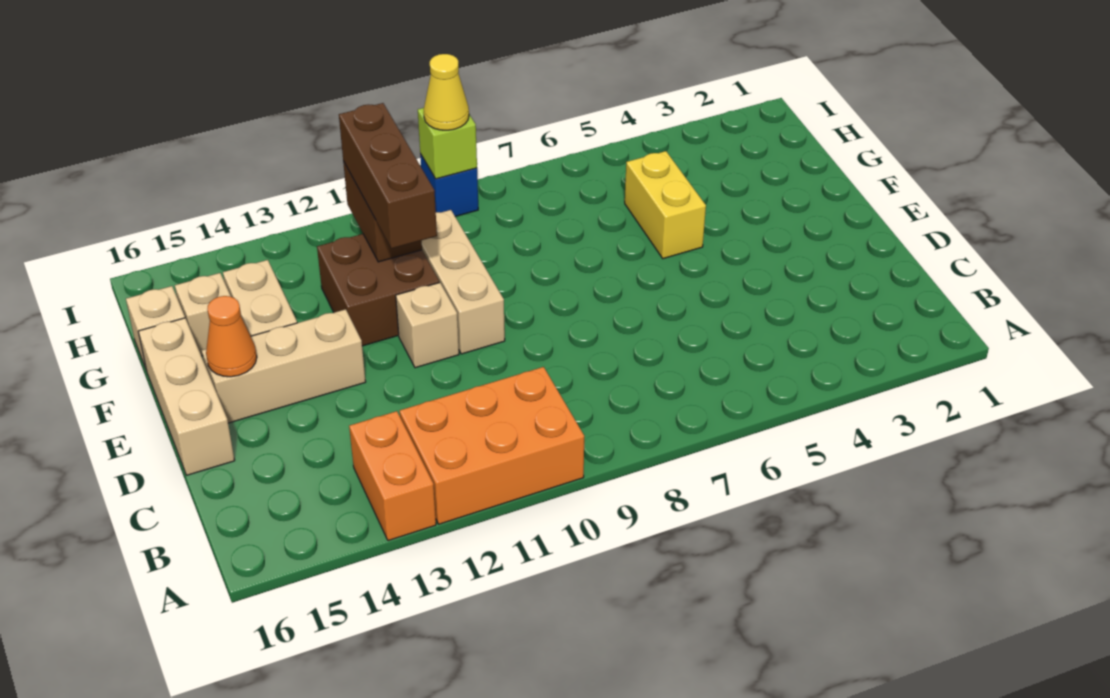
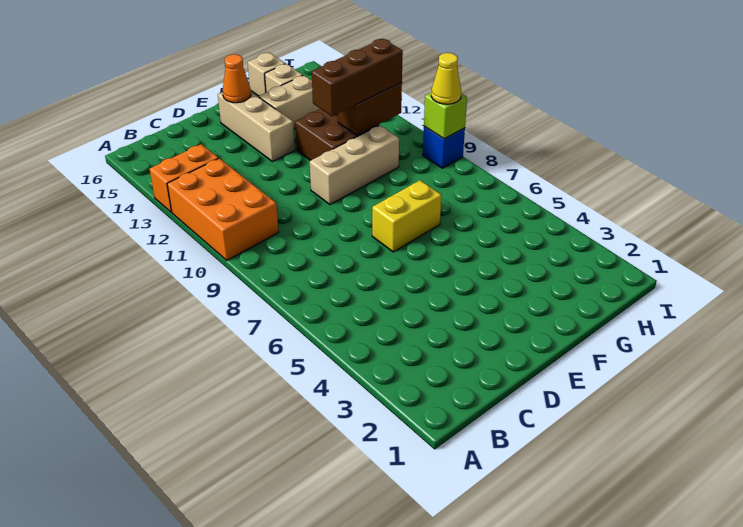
tan brick D16:F16 level 1 -> none
tan brick E11 level 1 -> none
yellow brick F5:G5 level 1 -> yellow brick E7:F7 level 1

